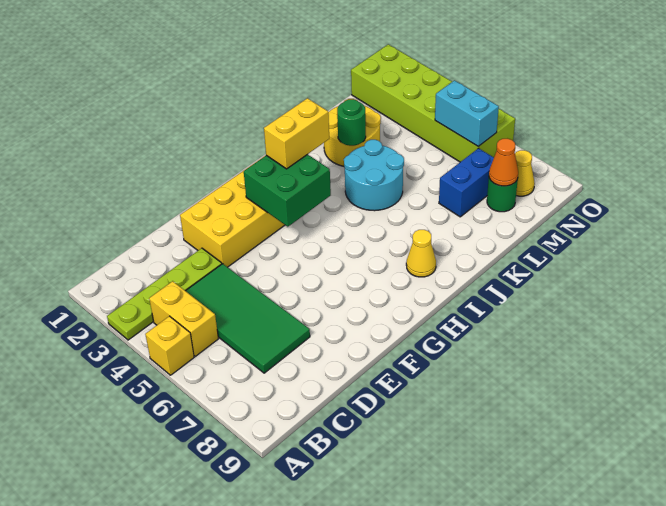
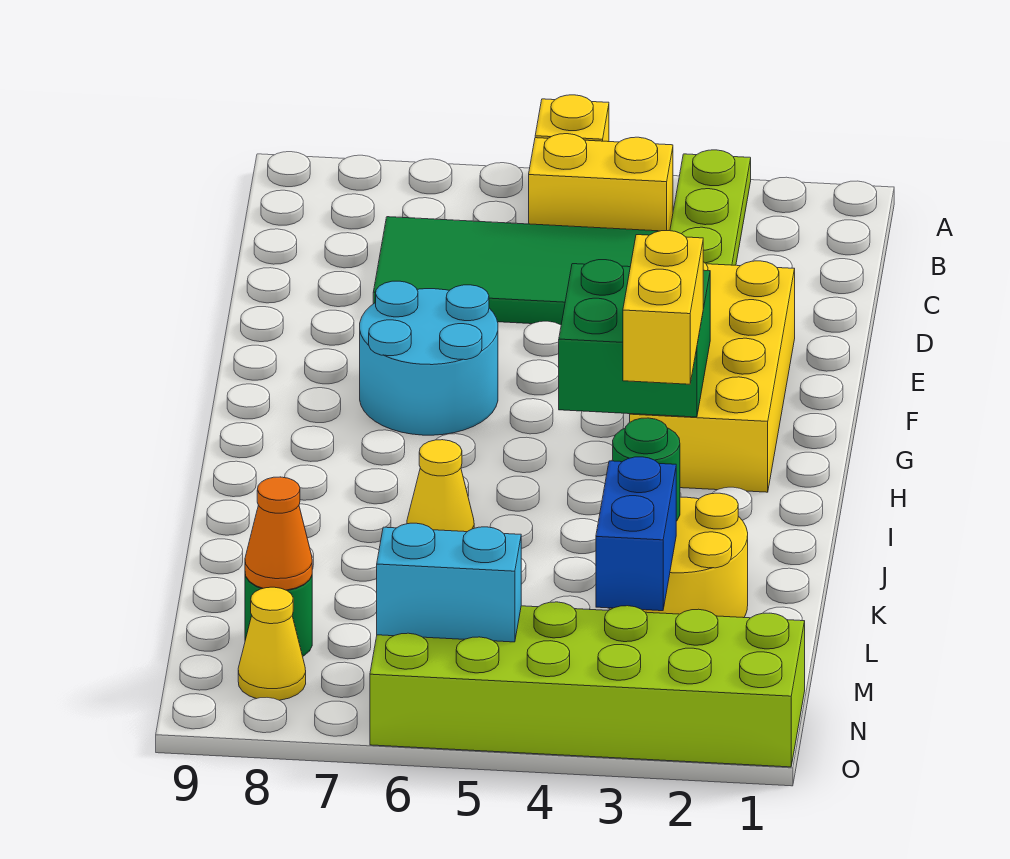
yellow cone I8 level 1 -> yellow cone J6 level 1
cyan round brick J4:K5 level 1 -> cyan round brick F6:G7 level 1
blue brick L7:M7 level 1 -> blue brick L3:M3 level 2

